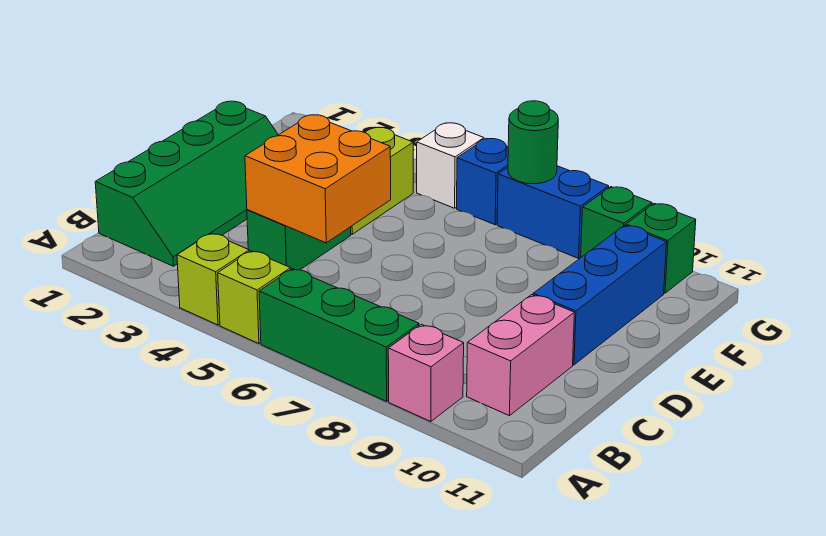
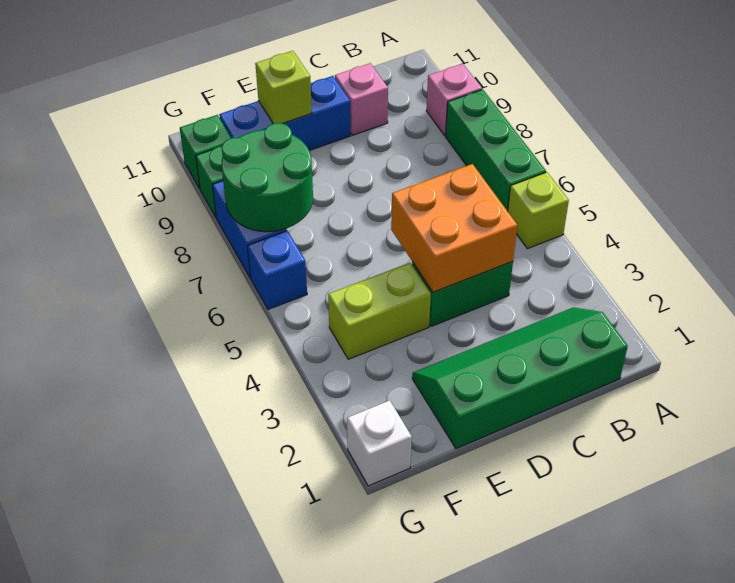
lime brick A4 level 1 -> lime brick E10 level 2
pink brick B10:C10 level 1 -> pink brick C10 level 1
white brick G5 level 1 -> white brick G1 level 1
green round brick G7 level 2 -> green round brick F7:G8 level 2

